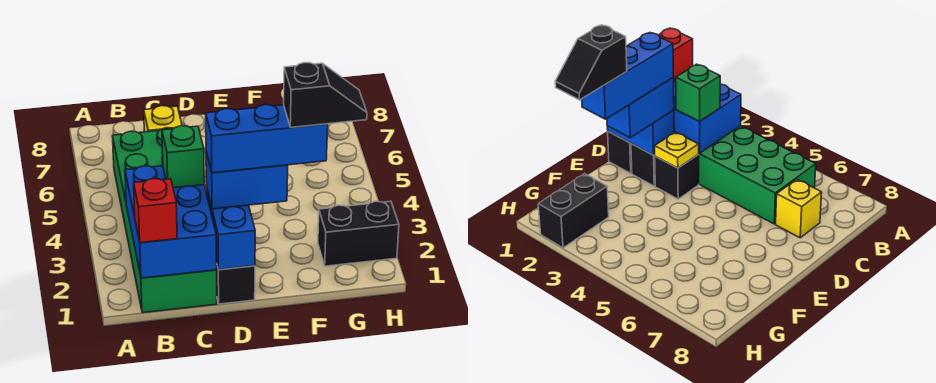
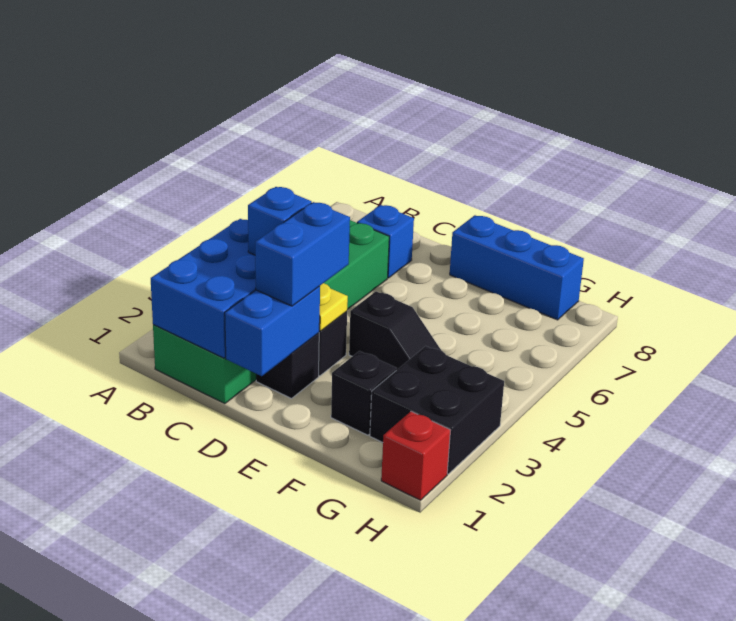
red brick B1 level 3 -> red brick H1 level 1
green brick C3 level 3 -> blue brick C3 level 3
yellow brick C7 level 1 -> blue brick C7 level 1
black brick D1 level 1 -> black brick F2 level 1
blue brick D2:E2 level 3 -> blue brick D2:D3 level 3
blue brick D2:F2 level 4 -> blue brick E8:G8 level 1
black slope F2:G2 level 5 top F -> black slope E4:F4 level 1 top E
black brick G2:H2 level 1 -> black brick G2:H3 level 1

